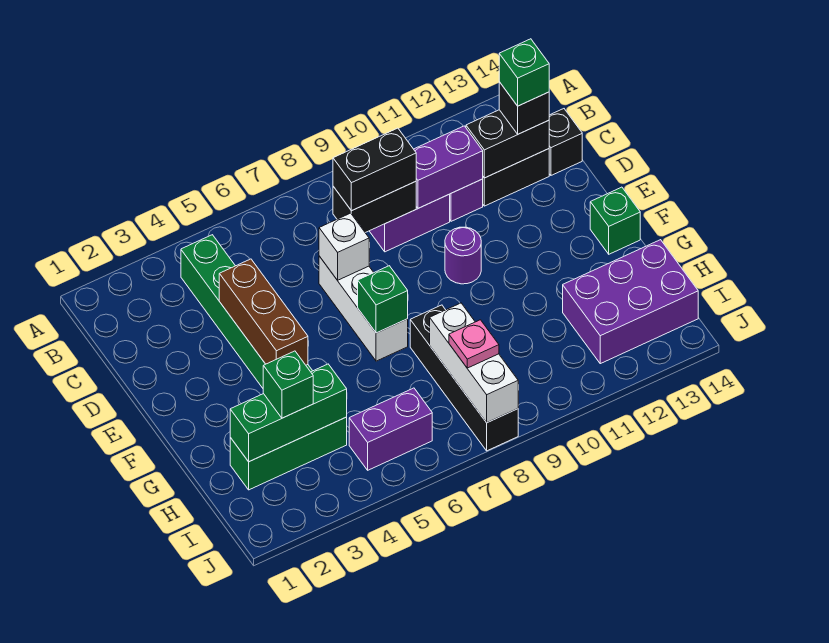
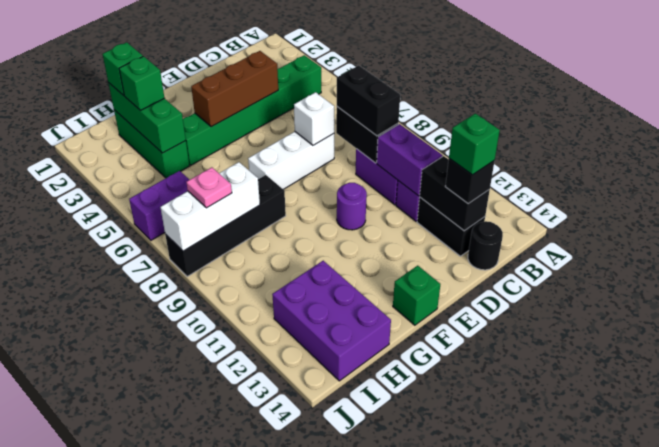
black brick C14 level 1 -> black round brick C14 level 1
green brick F7 level 2 -> green brick H2 level 3
purple brick I5:I6 level 1 -> purple brick I6:J6 level 1

